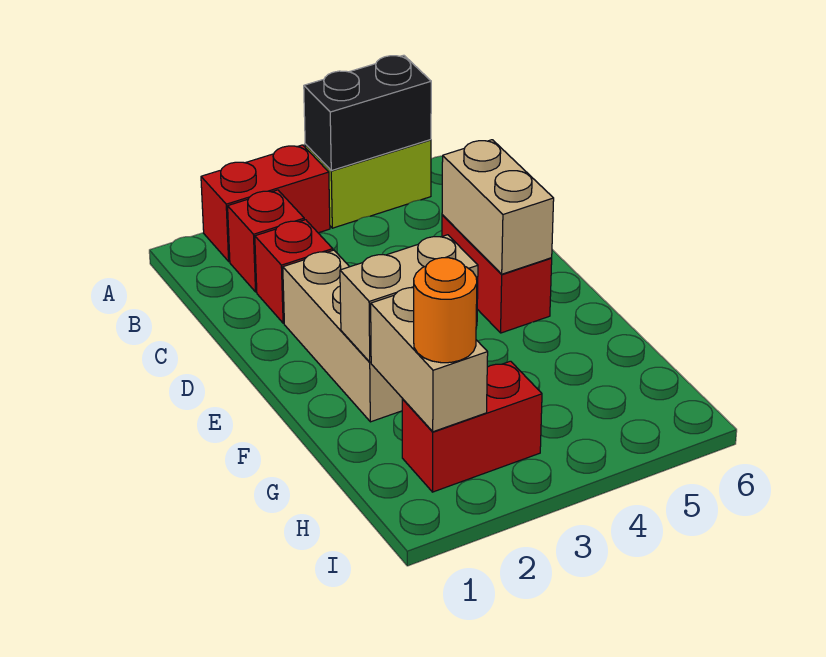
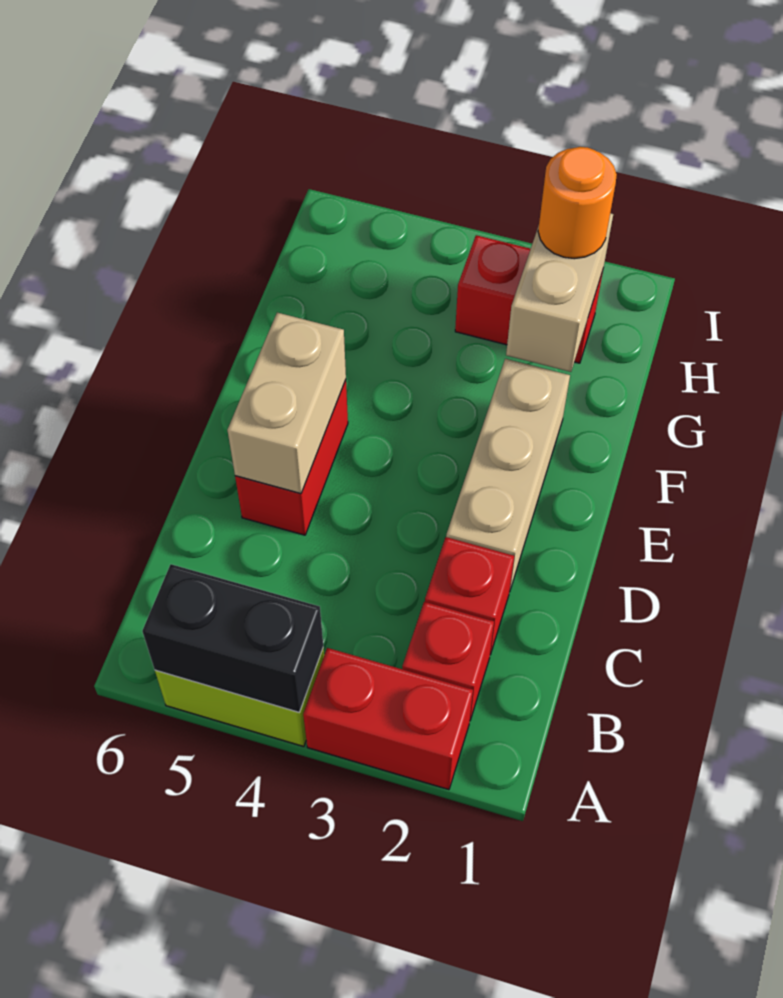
tan brick F2:F3 level 2 -> none

